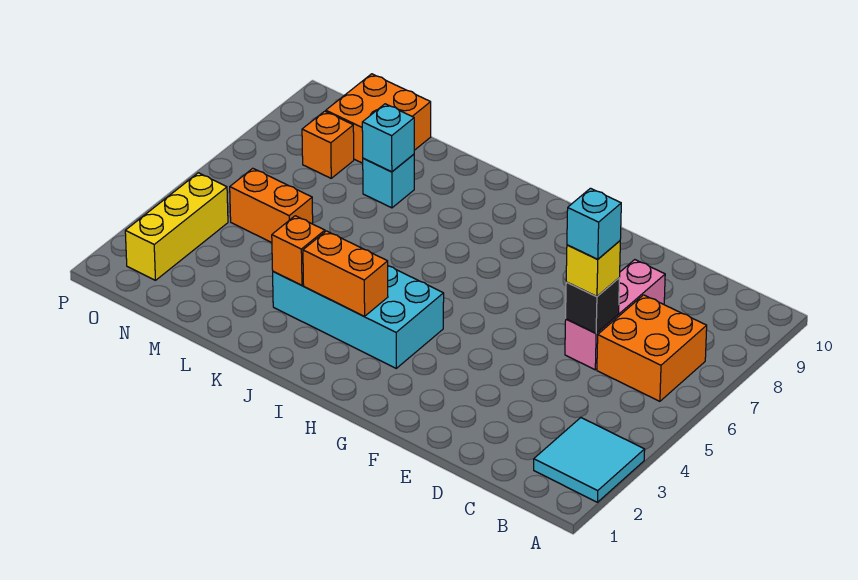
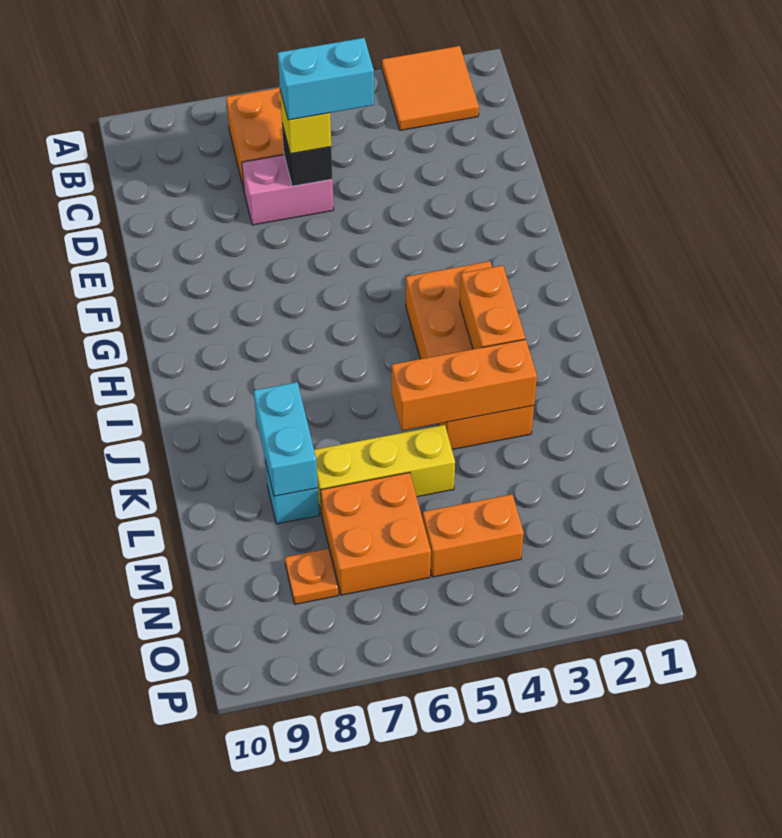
cyan tile A2:B3 level 1 -> orange tile A2:B3 level 1
pink brick D6:D8 level 1 -> pink brick D6:D7 level 1
cyan brick D6 level 4 -> cyan brick D5:D6 level 4
cyan brick H3:K4 level 1 -> orange brick H3:K4 level 1
orange brick K3 level 2 -> orange brick K3:K5 level 2
cyan brick L8 level 2 -> cyan brick K8:L8 level 2
orange brick M5:N5 level 1 -> orange brick N4:N5 level 1
orange brick M9:N10 level 1 -> orange brick M6:N7 level 1
orange brick N8 level 1 -> orange plate N8 level 1
yellow brick O2:O4 level 1 -> yellow brick L5:L7 level 1

